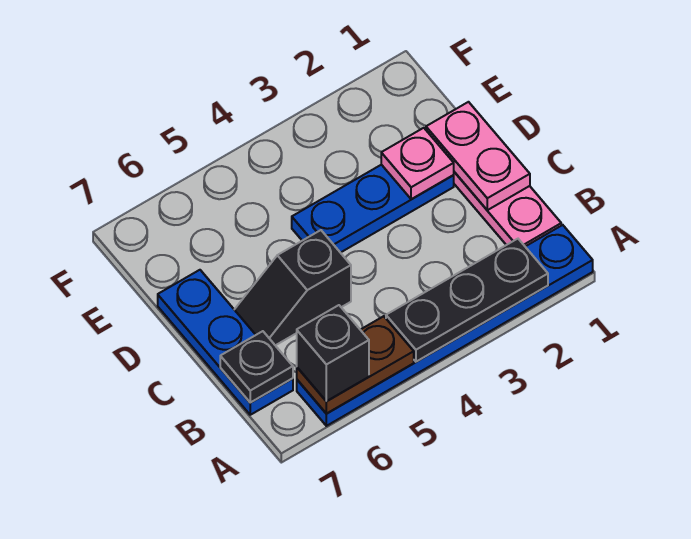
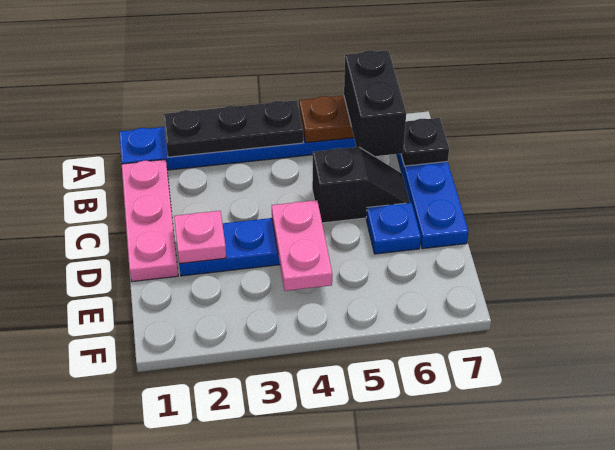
black brick A6 level 3 -> black brick A6:B6 level 3
pink plate C1:D1 level 2 -> pink plate D4:E4 level 2
none -> blue plate D6 level 1

